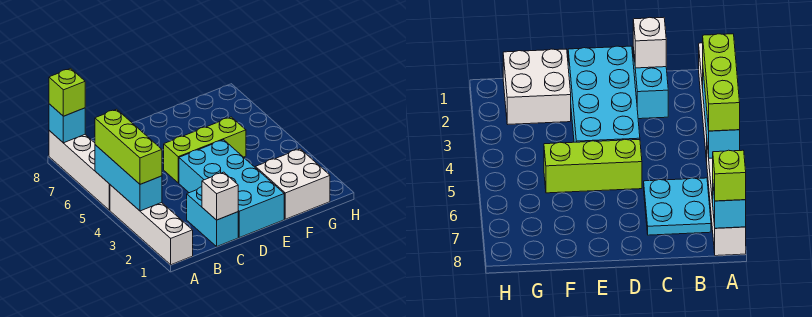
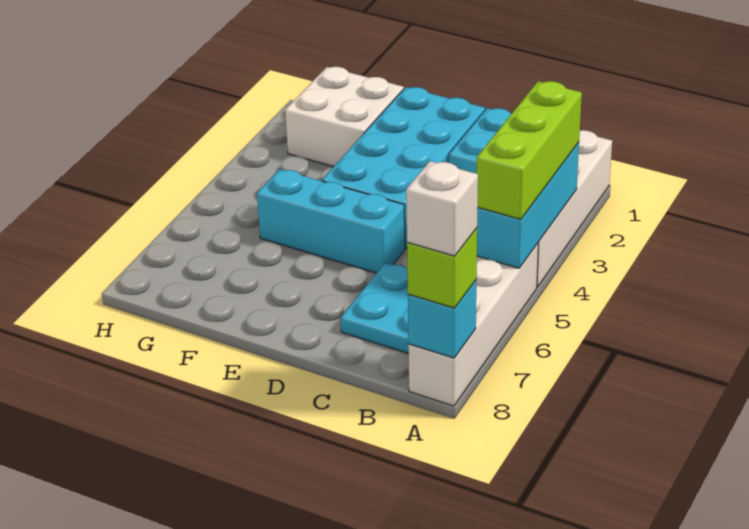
white brick C1 level 2 -> white brick A8 level 4
lime brick D5:F5 level 1 -> cyan brick D5:F5 level 1

